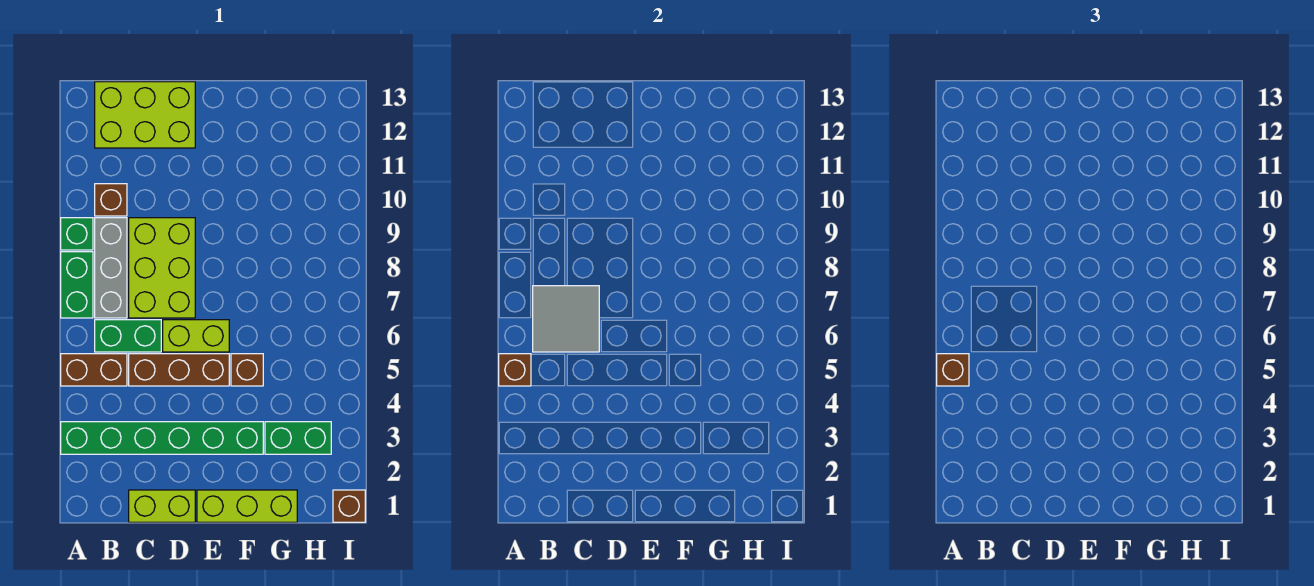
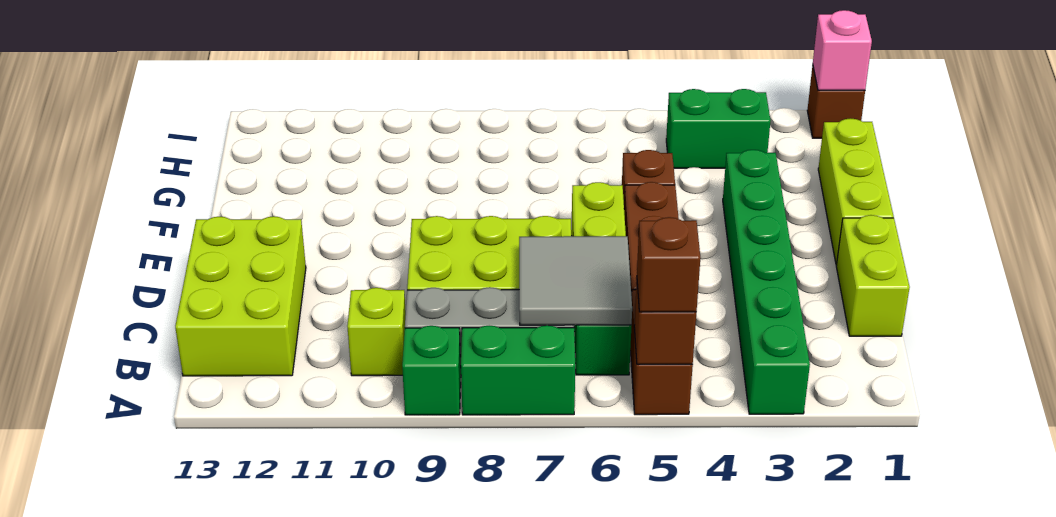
brown brick B10 level 1 -> lime brick B10 level 1
green brick G3:H3 level 1 -> green brick H3:H4 level 1
none -> pink brick I1 level 2

